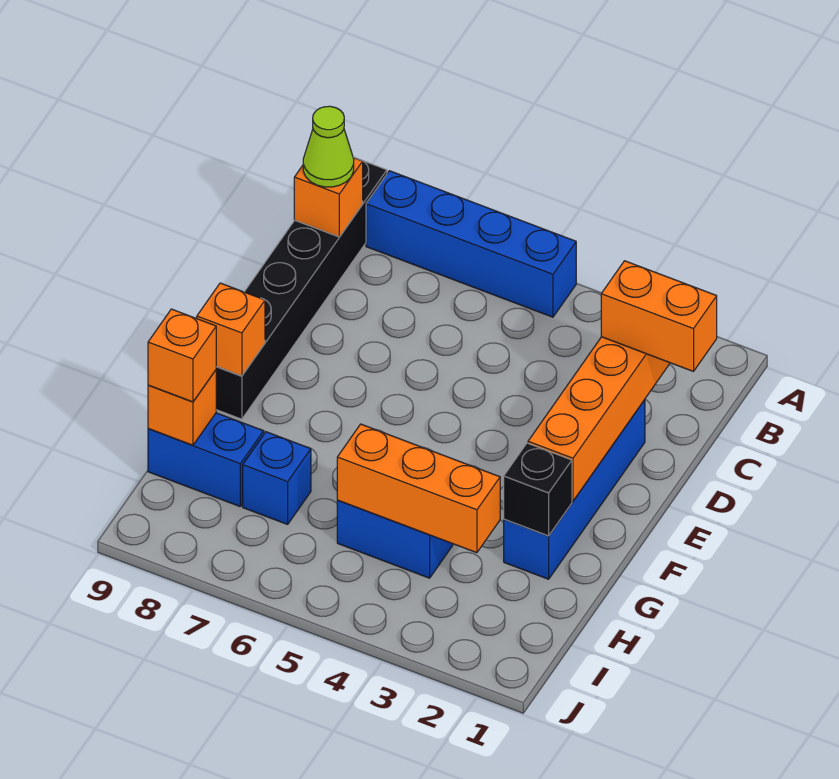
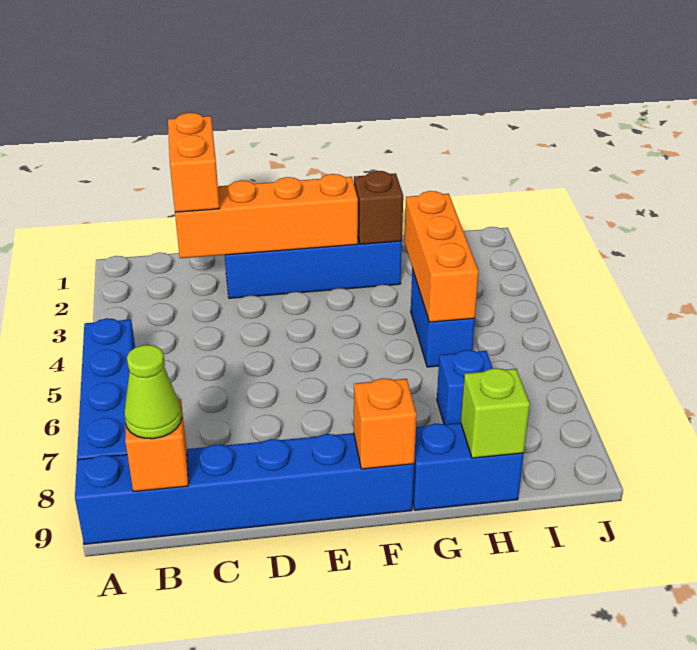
black brick A9:F9 level 1 -> blue brick A9:F9 level 1
black brick G2 level 2 -> brown brick G2 level 2
blue brick H8:H9 level 1 -> blue brick G9:H9 level 1
orange brick H9 level 2 -> lime brick H9 level 2
orange brick H9 level 3 -> none

